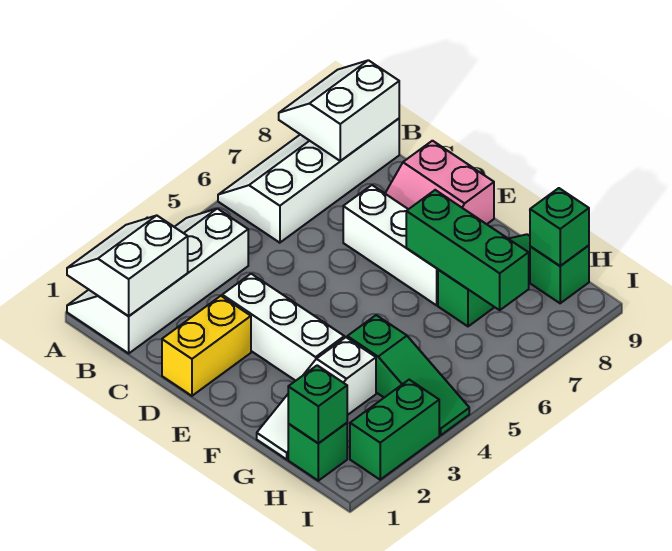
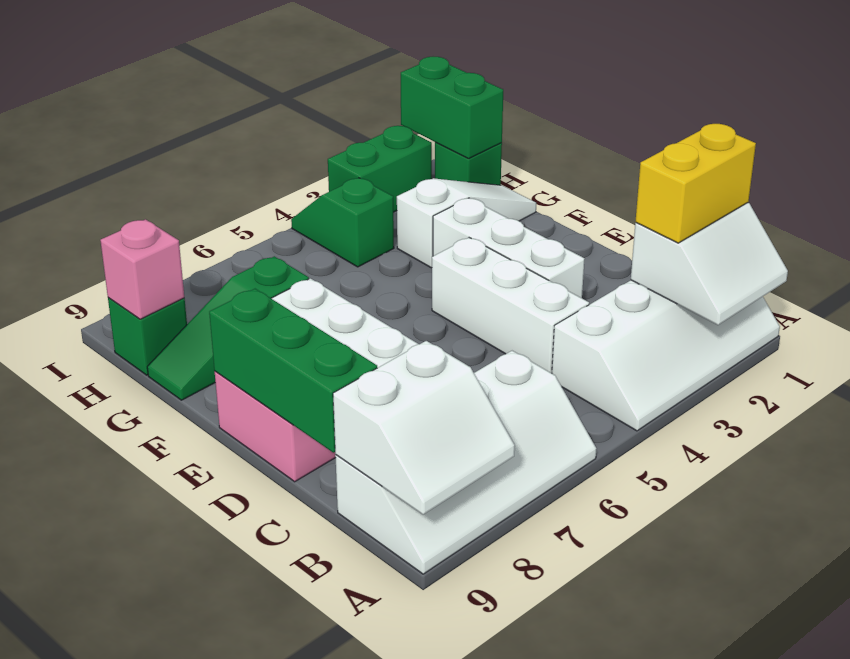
none -> white brick C4:E4 level 1
yellow brick D1:D2 level 1 -> yellow brick B1:B2 level 3
green brick F7:H7 level 2 -> green brick C9:E9 level 2
green slope G4:I4 level 1 top G -> green slope H4:I4 level 1 top H
green brick H1 level 2 -> green brick H1:I1 level 2
green brick H9 level 2 -> pink brick H9 level 2

